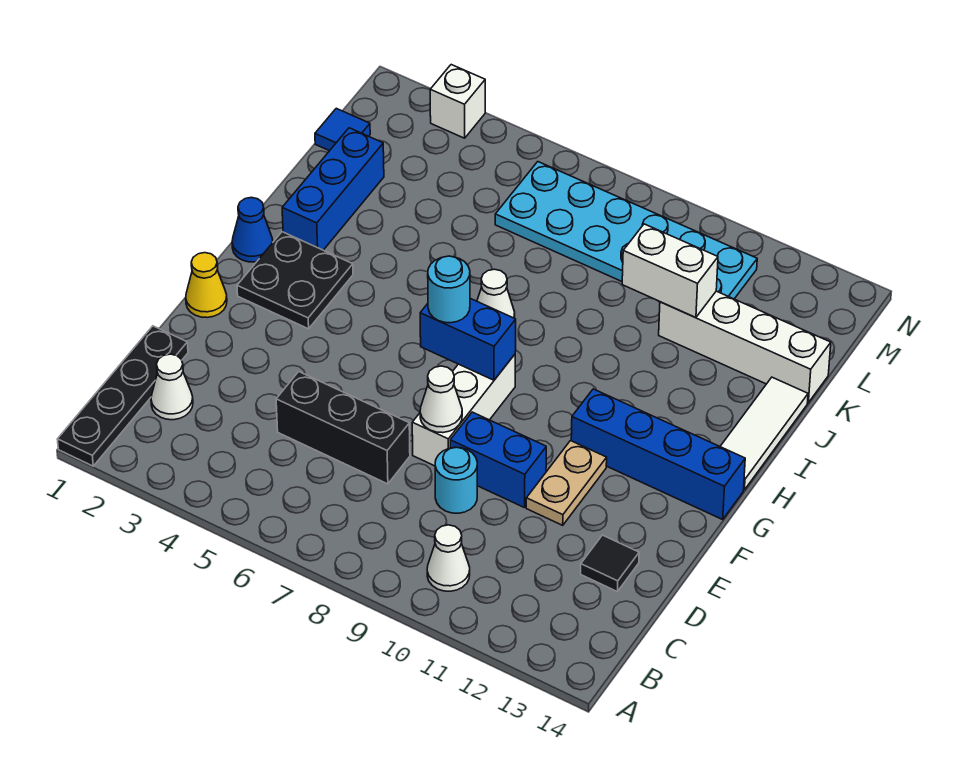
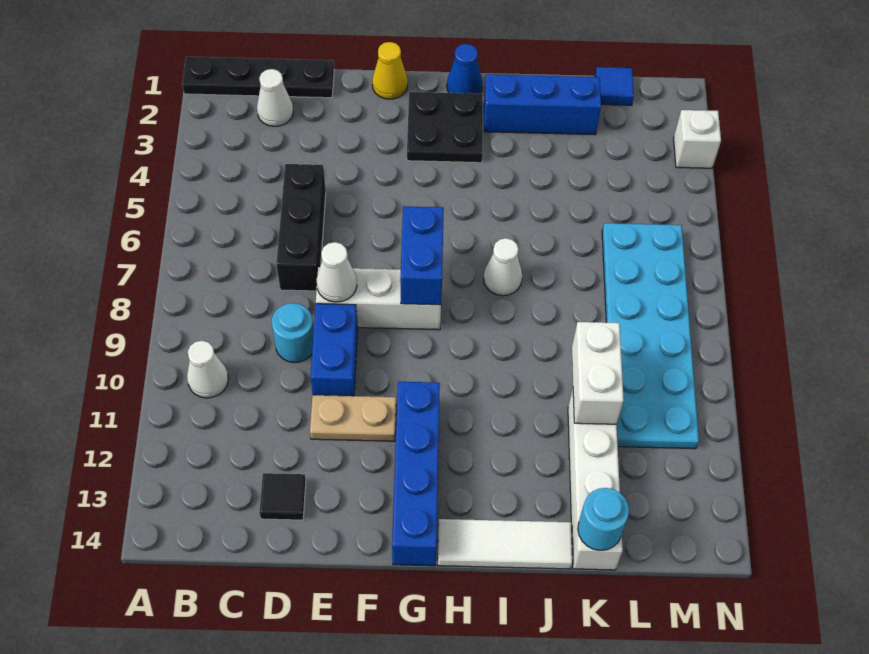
cyan round brick G7 level 3 -> cyan round brick K14 level 2

